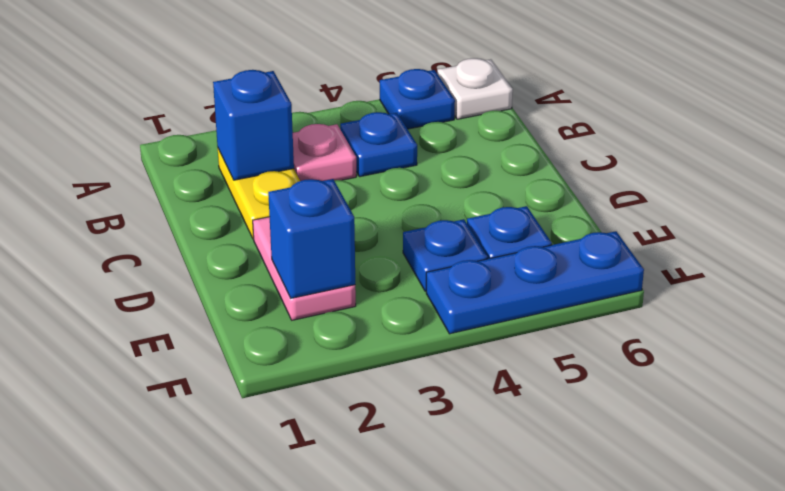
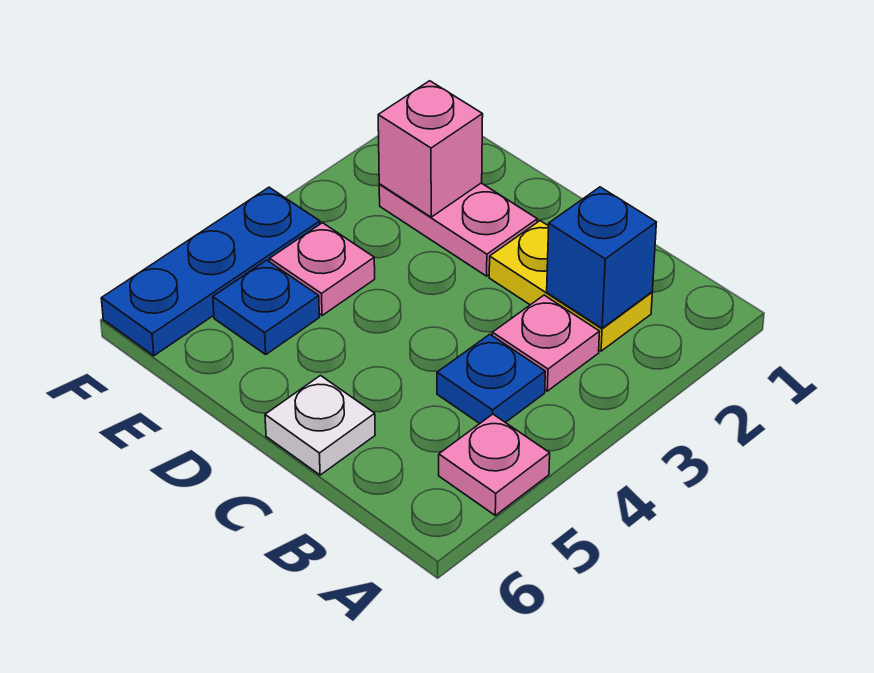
blue plate A5 level 1 -> pink plate A5 level 1
white plate A6 level 1 -> white plate C6 level 1
blue brick E2 level 2 -> pink brick E2 level 2
blue plate E4 level 1 -> pink plate E4 level 1

